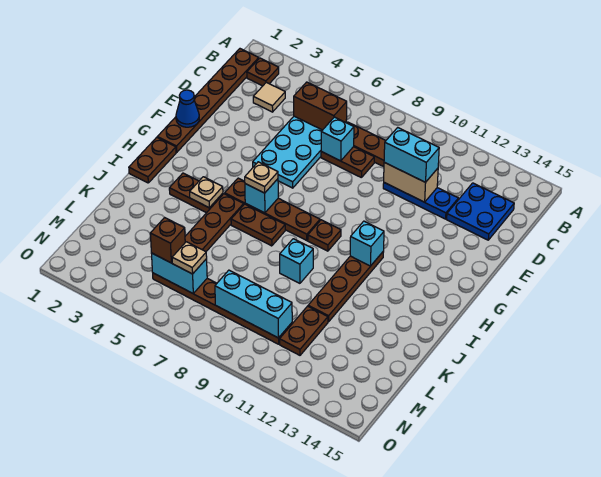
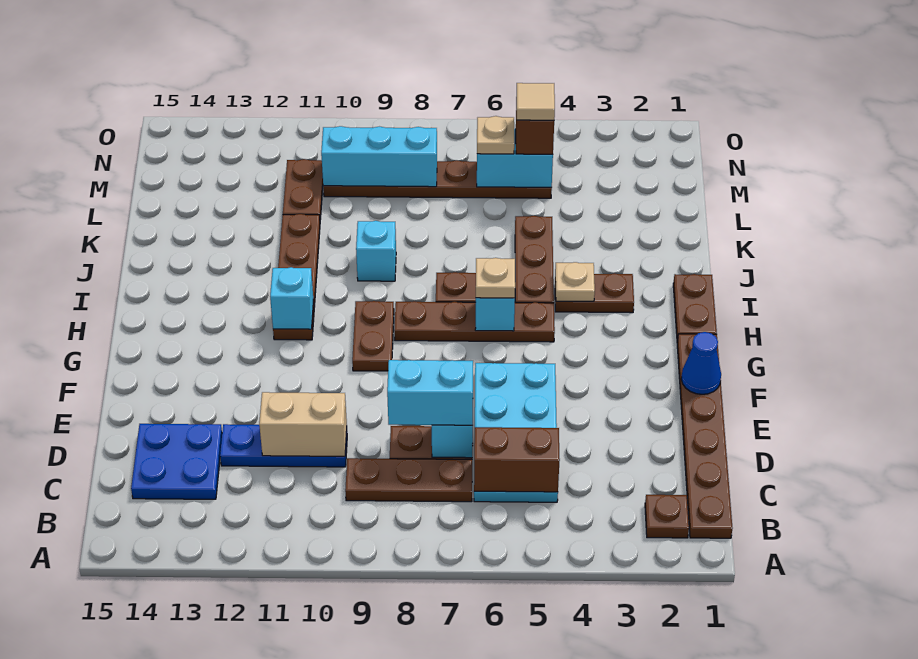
tan tile C3 level 1 -> tan tile M5 level 4
cyan brick D10:D11 level 3 -> cyan brick D7:D8 level 3
brown plate H9 level 1 -> brown plate G9:H9 level 1

